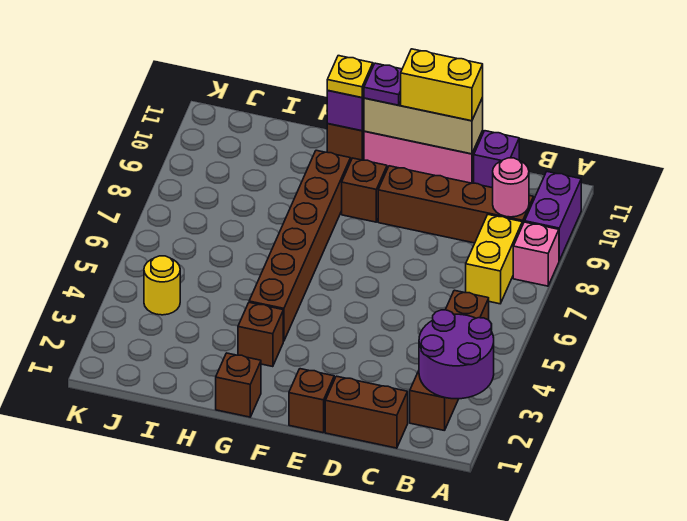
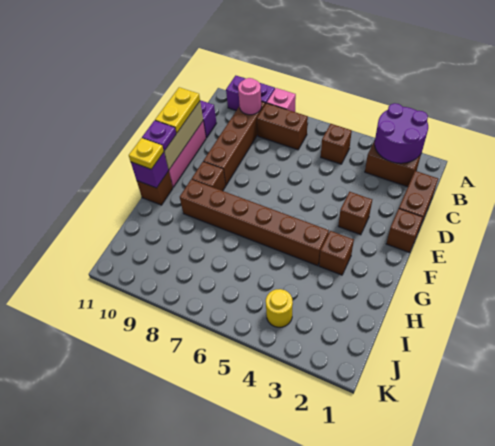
yellow brick B7:B8 level 1 -> brown brick B7:B8 level 1
yellow brick D11:E11 level 3 -> yellow plate D11:E11 level 3
brown brick G1 level 1 -> brown brick E3 level 1

